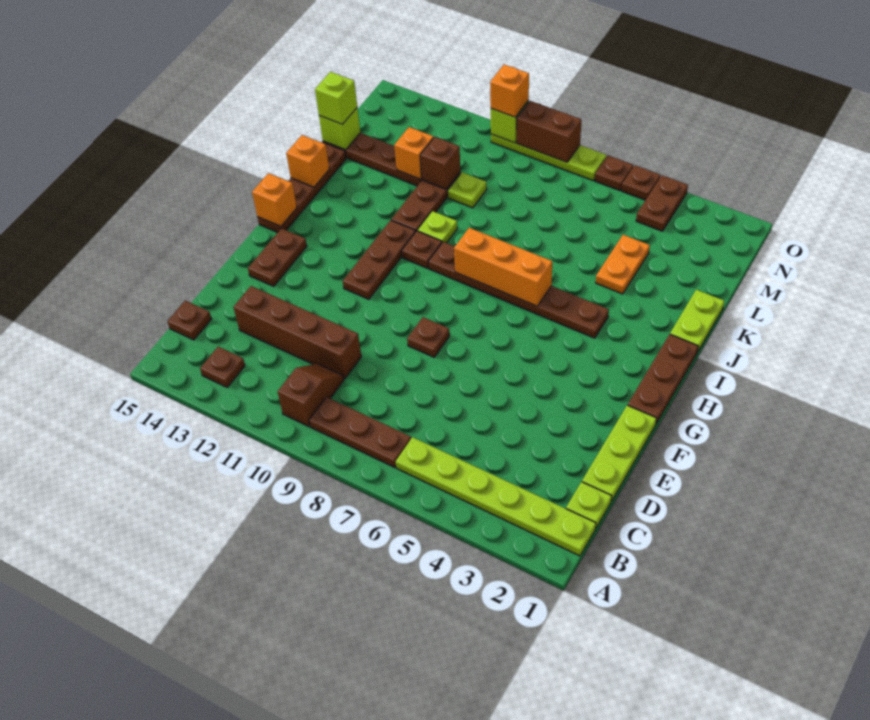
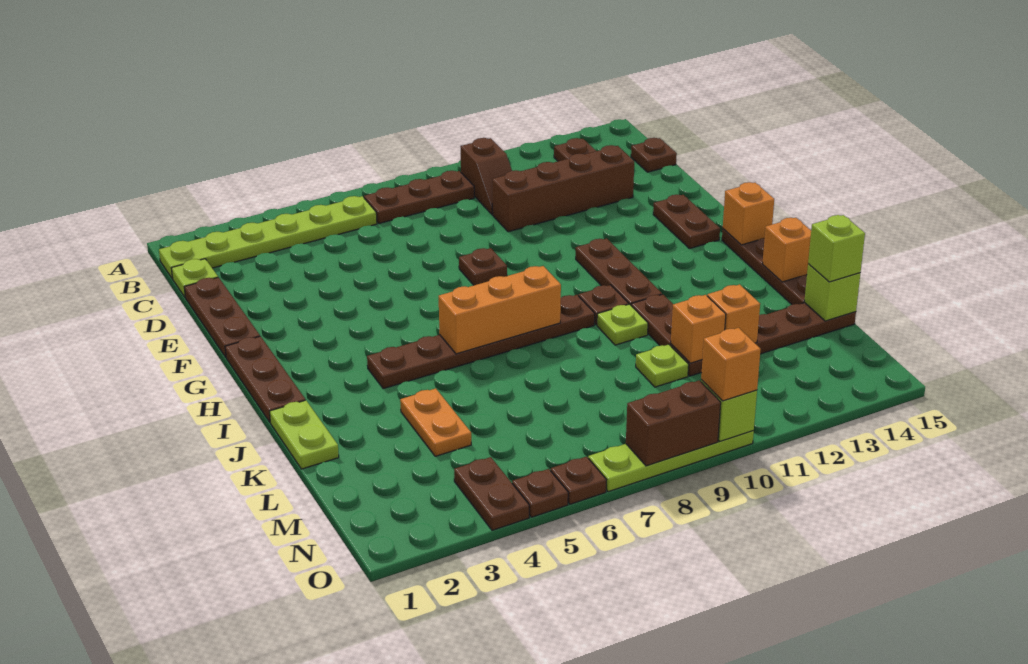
lime plate D1:F1 level 1 -> brown plate D1:F1 level 1
brown brick L11 level 2 -> orange brick L11 level 2

